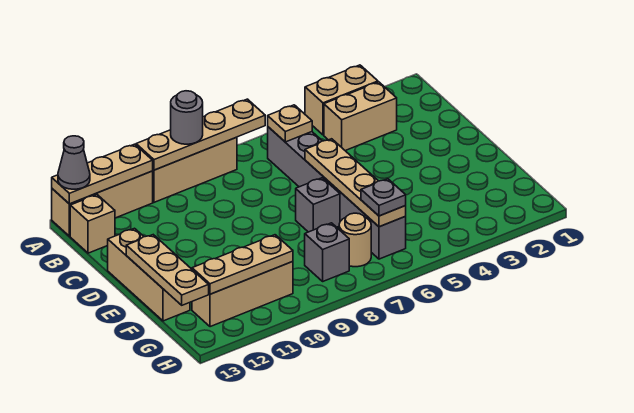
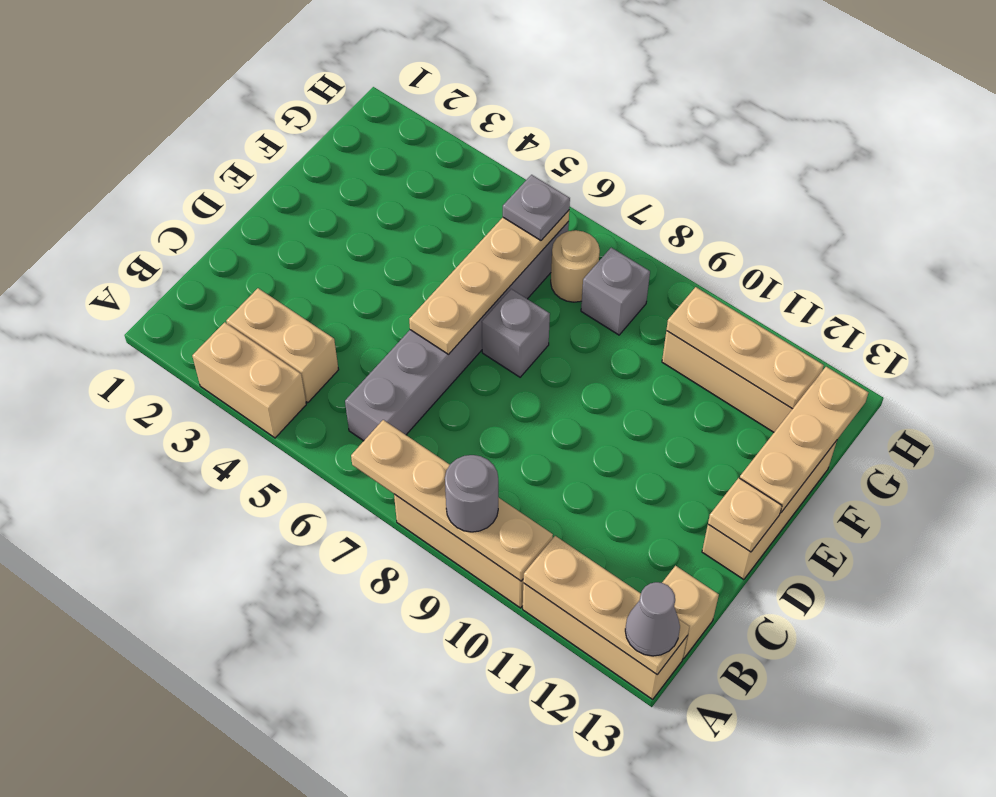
tan plate B6 level 2 -> tan plate D13 level 2

